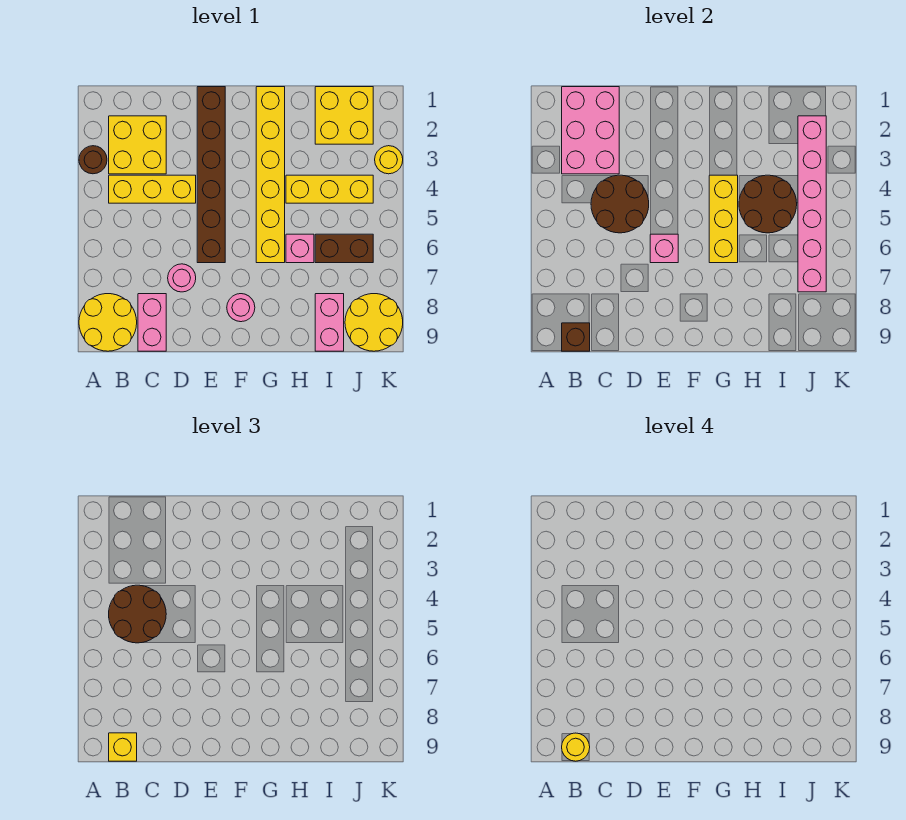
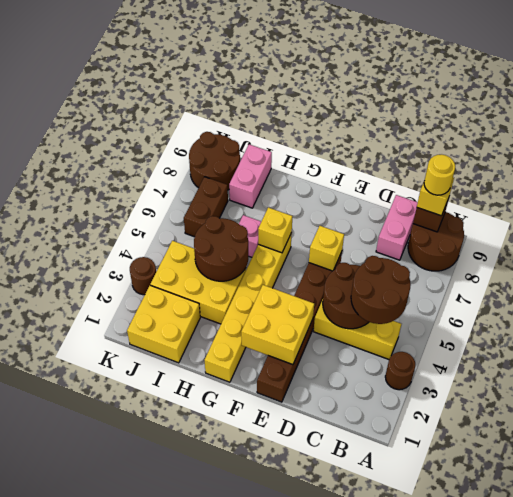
yellow round brick A8:B9 level 1 -> brown round brick A8:B9 level 1
pink brick B1:C3 level 2 -> none
yellow brick B2:C3 level 1 -> yellow brick E2:F3 level 2
pink round brick D7 level 1 -> none
pink brick E6 level 2 -> yellow brick E6 level 2
pink round brick F8 level 1 -> none
yellow brick G4:G6 level 2 -> yellow brick G6 level 2
yellow brick H4:J4 level 1 -> yellow brick H3:J4 level 1
brown brick I6:J6 level 1 -> brown brick J6:J7 level 1
pink brick J2:J7 level 2 -> none
yellow round brick J8:K9 level 1 -> brown round brick J8:K9 level 1
yellow round brick K3 level 1 -> brown round brick K3 level 1

